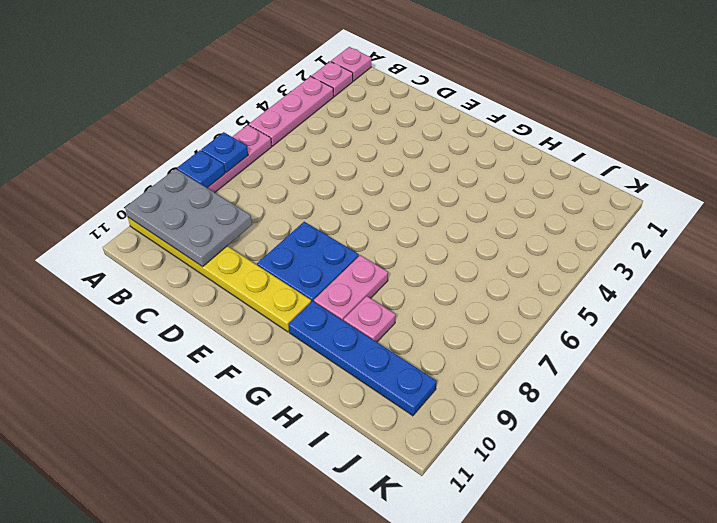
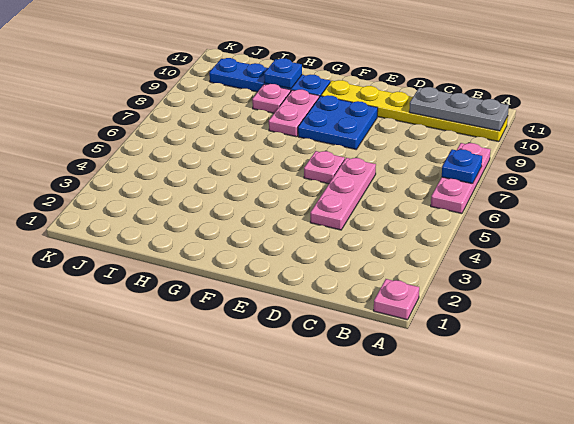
pink plate A2 level 1 -> pink plate E6 level 1
pink plate A3:A5 level 1 -> pink plate D4:D6 level 1
blue plate A8 level 2 -> blue plate H10 level 2
grey plate A9:C10 level 2 -> grey plate A10:C10 level 2

